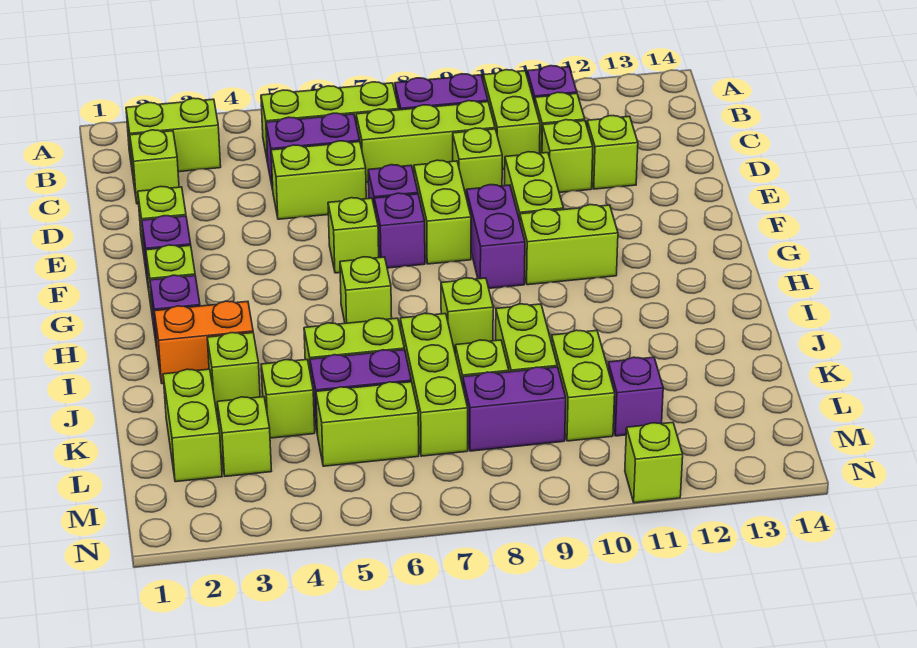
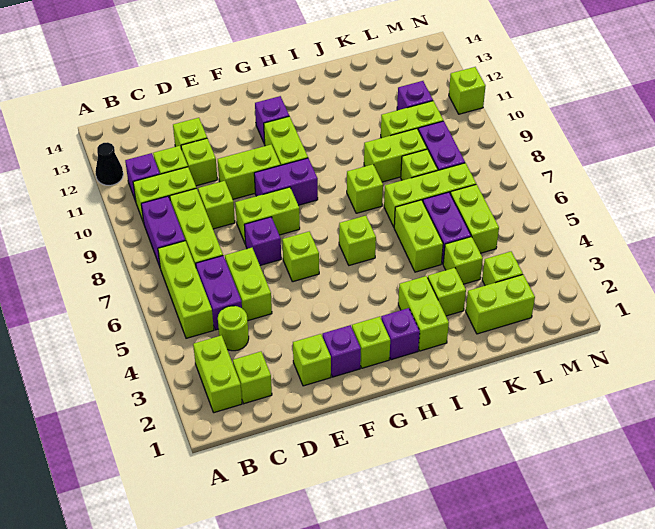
none -> black cone A12 level 1
none -> lime round brick C4 level 1
purple brick F7 level 1 -> purple brick G12 level 1
orange brick I2:I3 level 1 -> lime brick I2:I3 level 1

